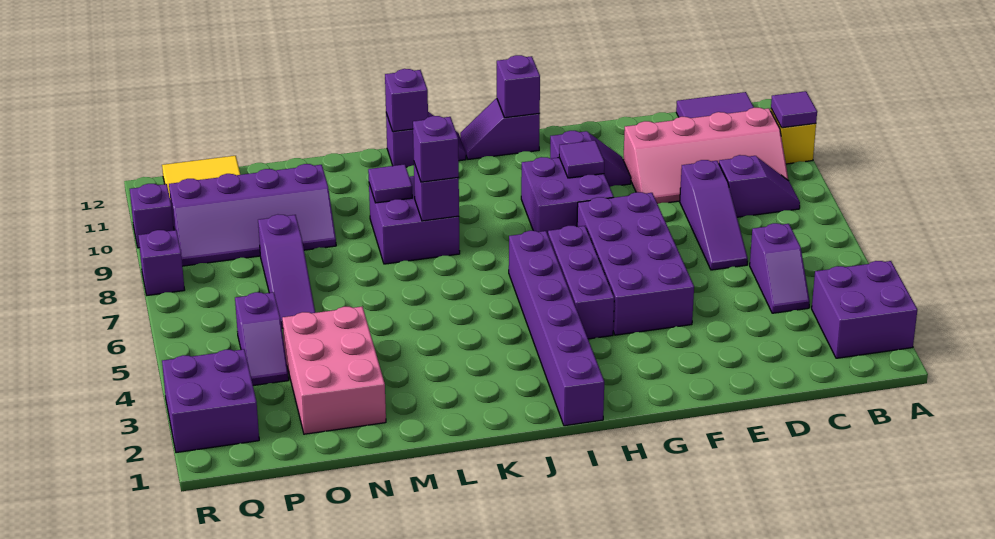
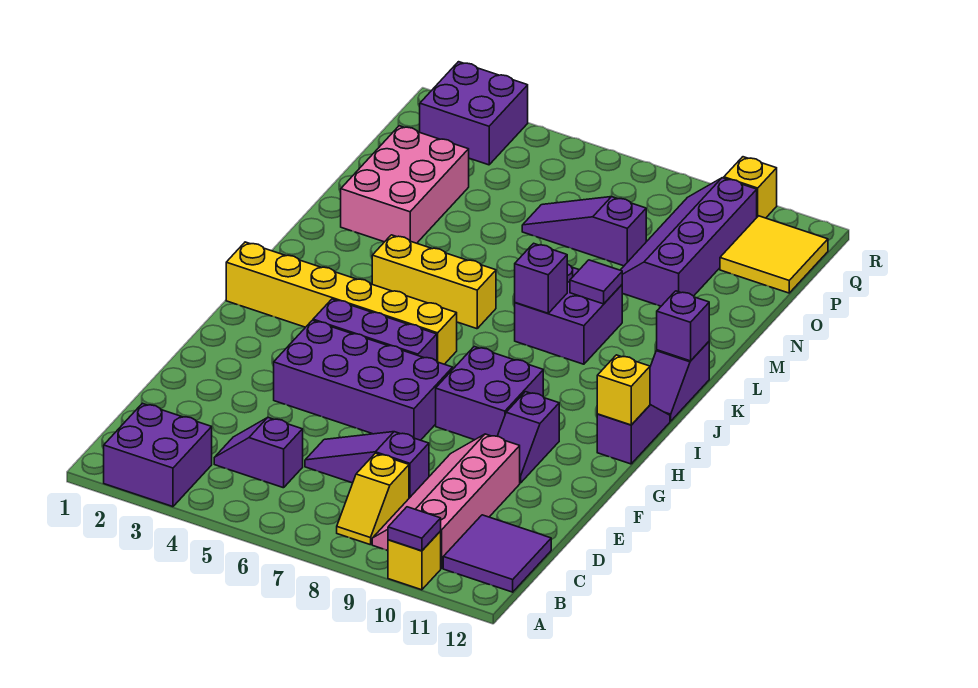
purple slope B8:C8 level 1 top C -> yellow slope B8:C8 level 1 top C
purple tile G9 level 2 -> none
purple brick H12 level 2 -> yellow brick H12 level 2
purple brick I1:I6 level 1 -> yellow brick I1:I6 level 1
none -> yellow brick K4:K6 level 1
purple brick K8 level 3 -> none
pink brick N2:O4 level 1 -> pink brick M2:O3 level 1
purple slope P4:P5 level 1 top 5 -> none
purple brick R8 level 1 -> none
purple brick R10 level 1 -> yellow brick R10 level 1

